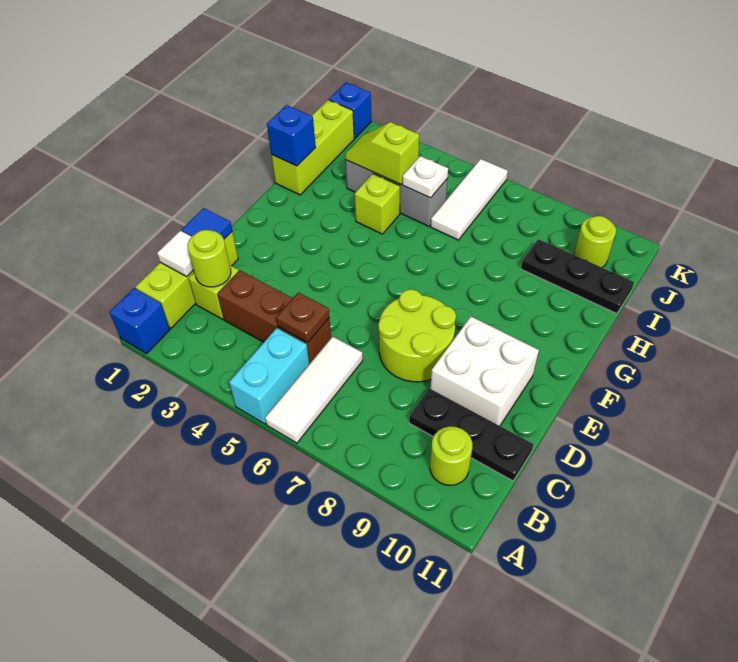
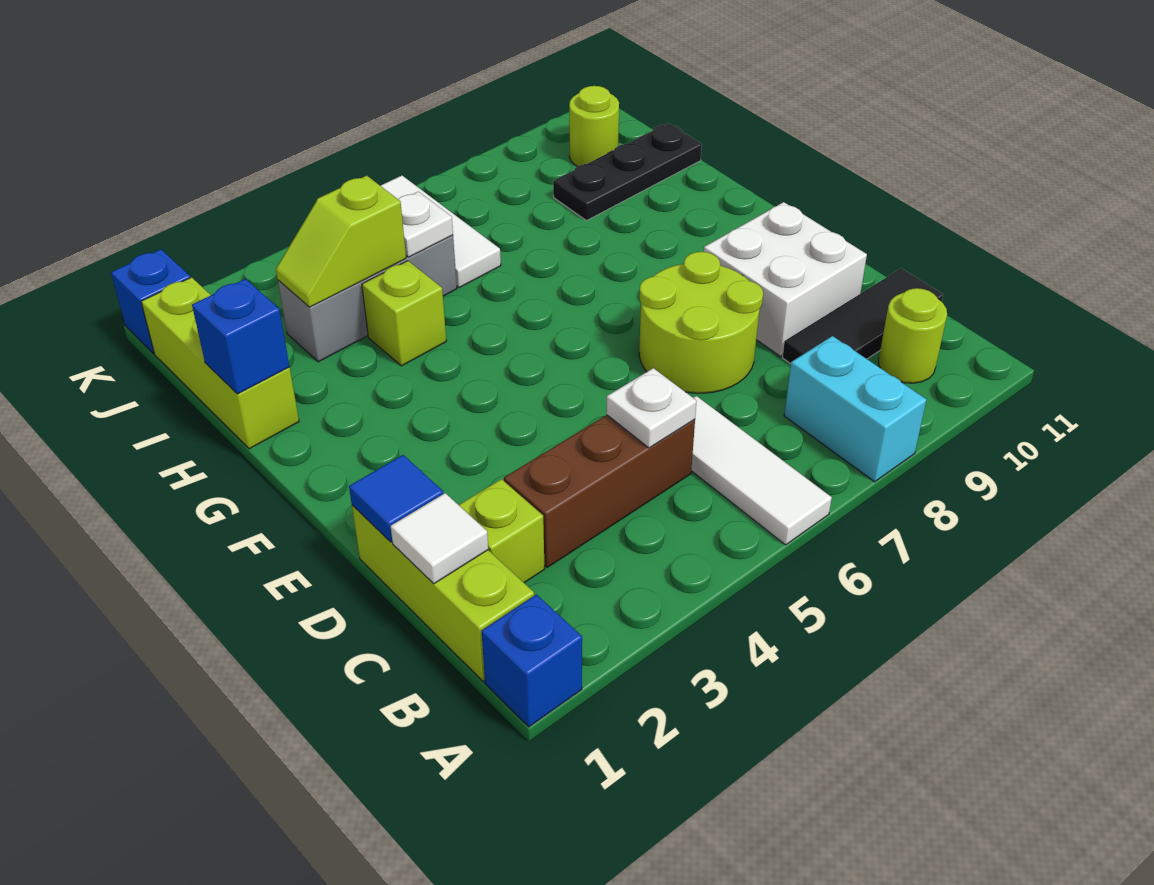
cyan brick A5:B5 level 1 -> cyan brick A8:B8 level 1
lime round brick C2 level 2 -> none
brown plate C5 level 2 -> white plate C5 level 2
black plate C9:C11 level 1 -> black tile C9:C11 level 1

